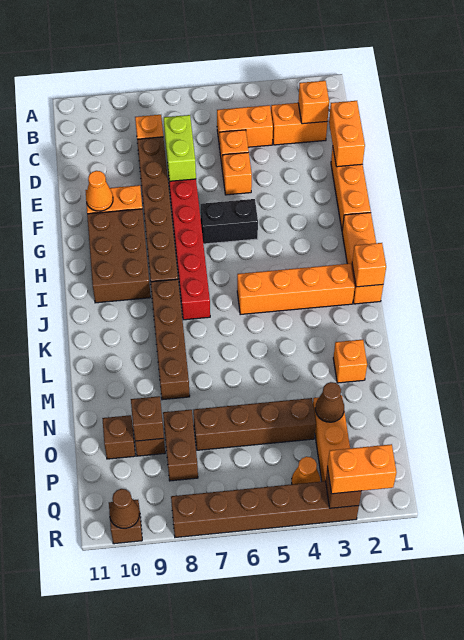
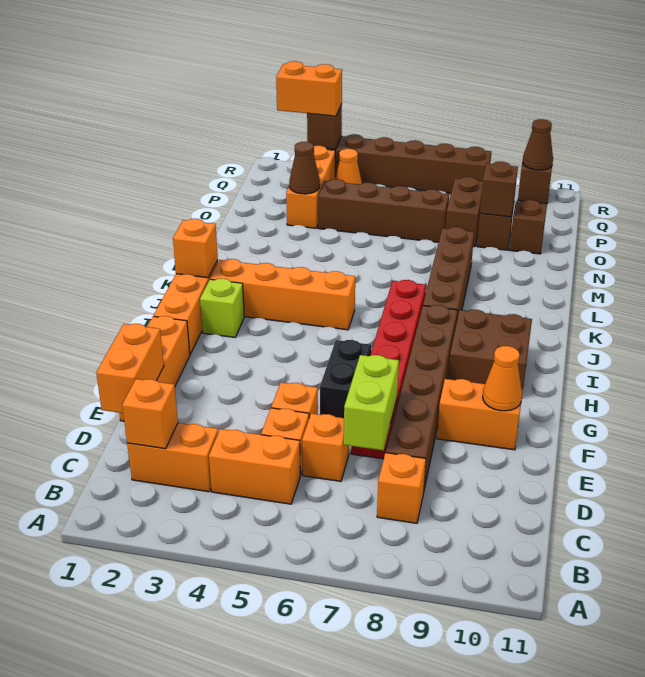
black brick G5:G6 level 1 -> black brick F6:G6 level 1
brown brick G9:I10 level 1 -> brown brick H9:I10 level 1
none -> lime brick I2 level 1
orange brick M2 level 1 -> orange brick D6 level 1

